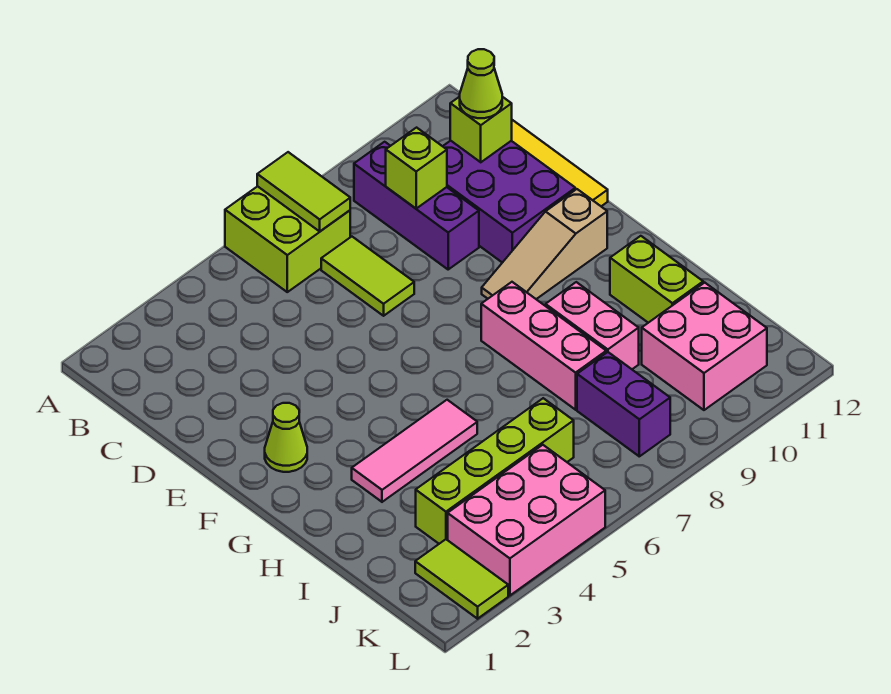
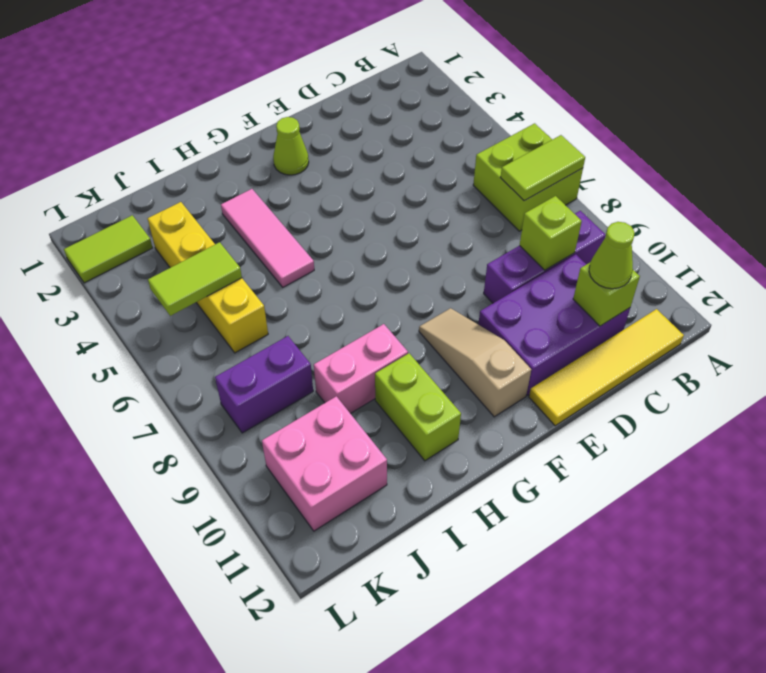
lime tile C7:D7 level 1 -> lime tile J5:K5 level 2
pink brick G8:I8 level 1 -> none
lime brick H11:I11 level 1 -> lime brick H10:H11 level 1
lime brick J3:J6 level 1 -> yellow brick J3:J6 level 1
pink brick K3:L5 level 1 -> none

